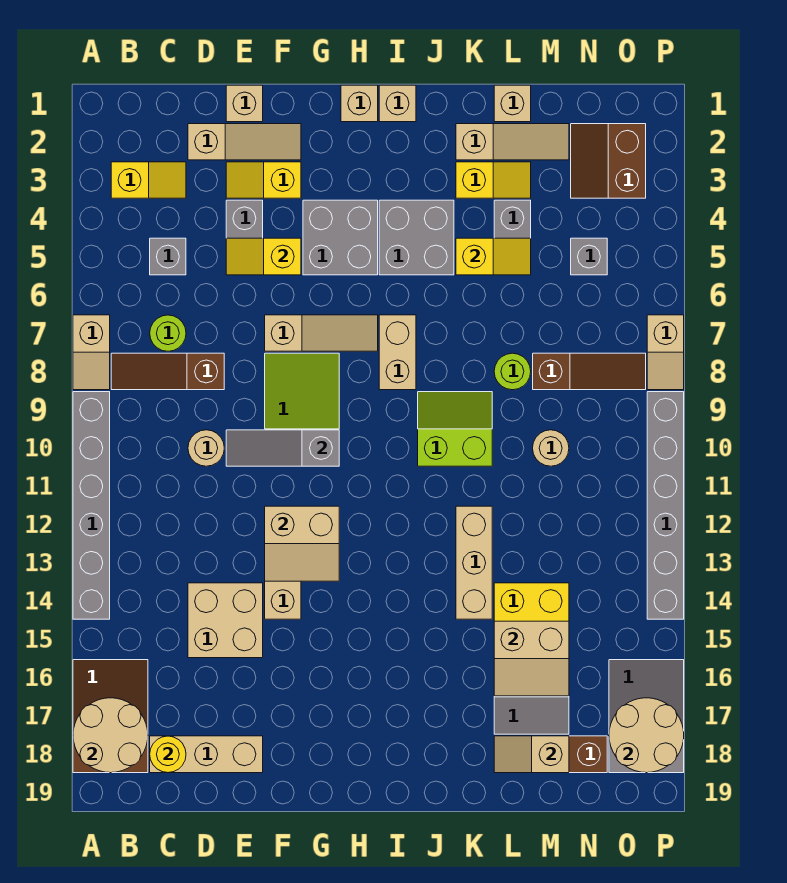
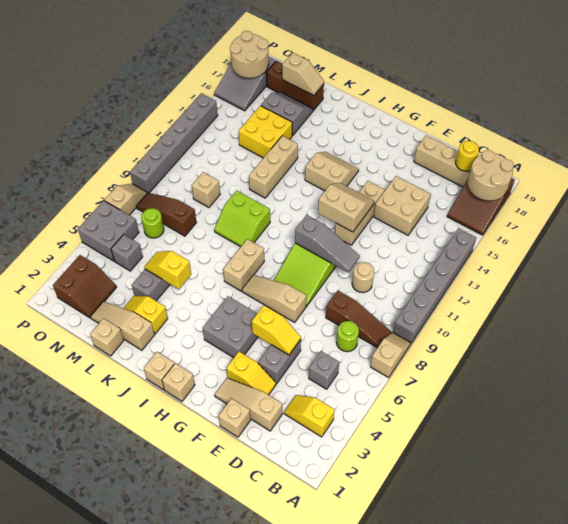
grey brick I4:J5 level 1 -> grey brick O5:P6 level 1
lime round brick L8 level 1 -> lime round brick N7 level 1
tan slope L15:M16 level 2 top 15 -> tan slope H14:I15 level 1 top 14
tan round brick M10 level 1 -> tan brick M10 level 1

